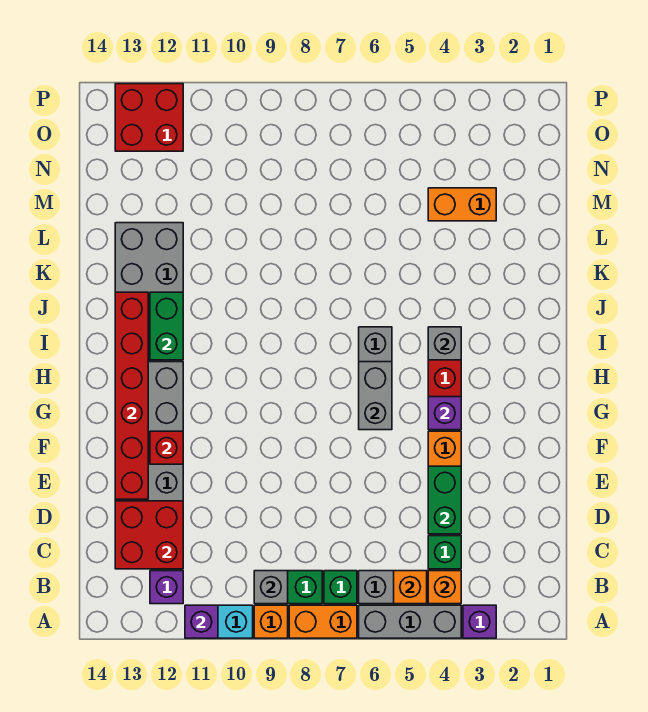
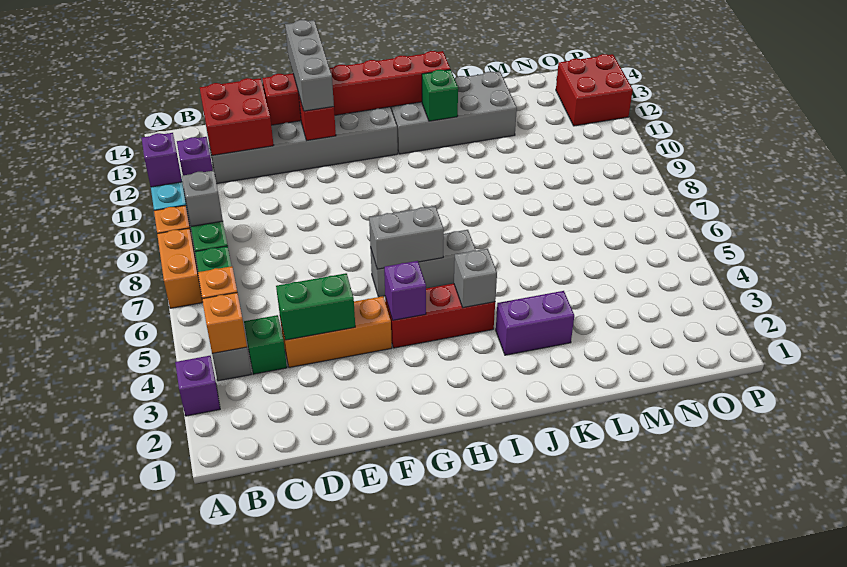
grey brick A4:A6 level 1 -> grey brick F12:F14 level 3
green brick I12:J12 level 2 -> green brick J12 level 2
none -> purple brick J3:K3 level 1
orange brick M3:M4 level 1 -> none

